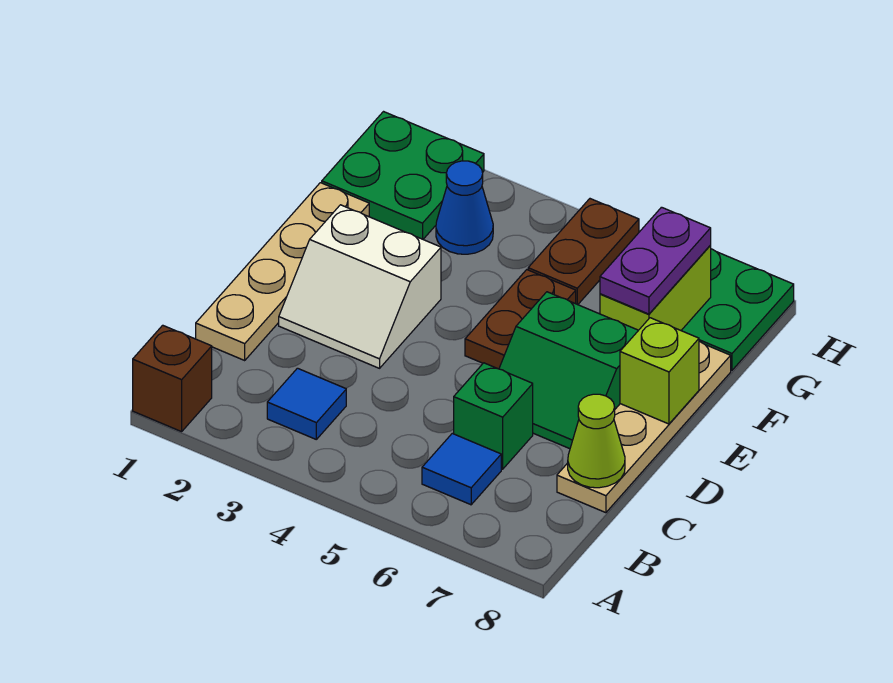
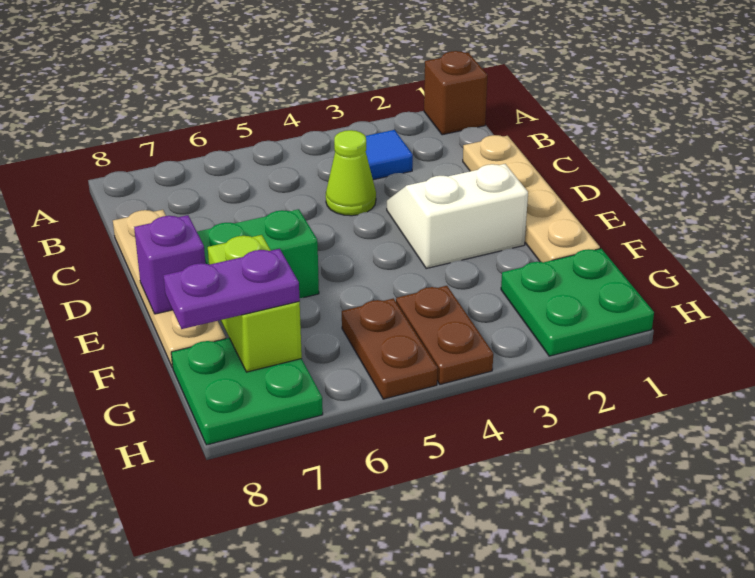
blue tile B6 level 1 -> none
green brick C6 level 1 -> none
lime cone C8 level 2 -> lime cone C4 level 1
brown plate E5:F5 level 1 -> brown plate G4:H4 level 1
lime brick E8 level 2 -> purple brick E8 level 2
purple plate F7:G7 level 3 -> purple plate G7:G8 level 3
blue cone G3 level 1 -> none

